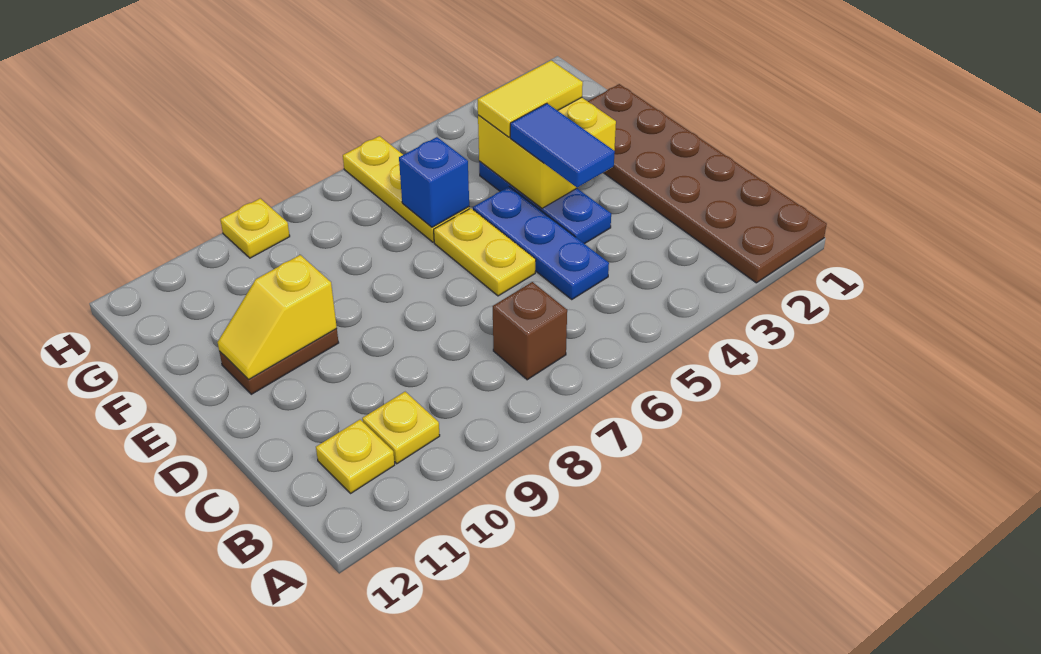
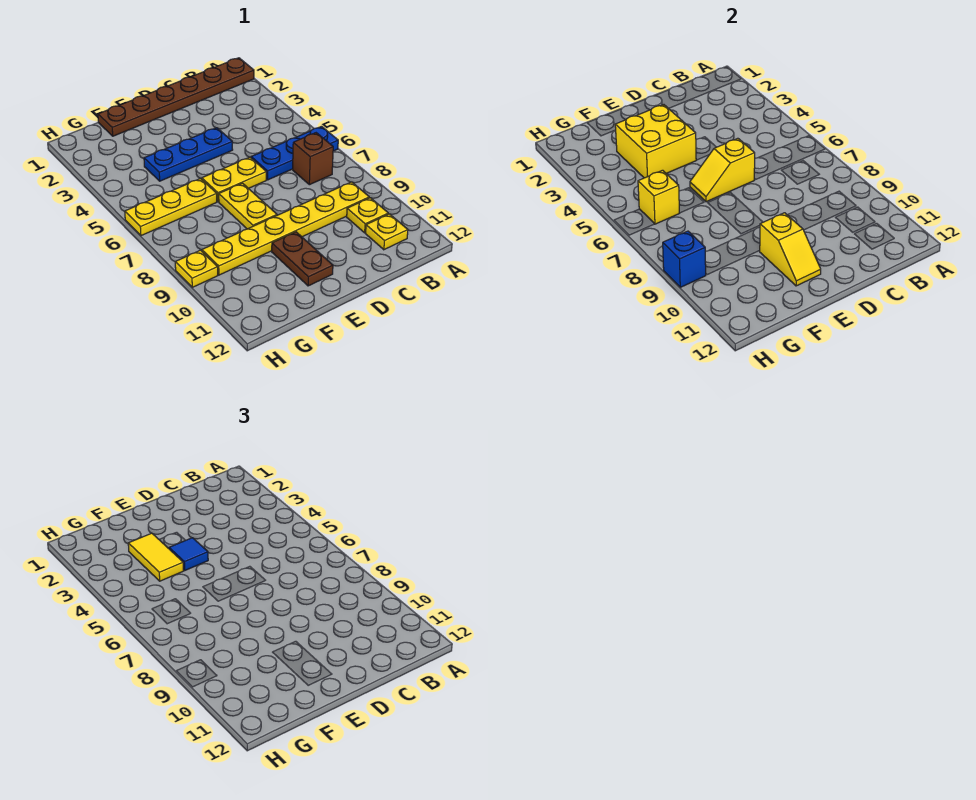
brown plate A1:F2 level 1 -> brown plate A1:F1 level 1
none -> yellow plate B9:G9 level 1
blue plate C5:E5 level 1 -> blue plate A6:C6 level 1
blue tile D4:E4 level 3 -> blue tile E4 level 3
none -> yellow slope D6:E6 level 2 top D
none -> yellow plate E7:E8 level 1
blue brick F6 level 2 -> blue brick H9 level 2
none -> yellow brick G6 level 2

